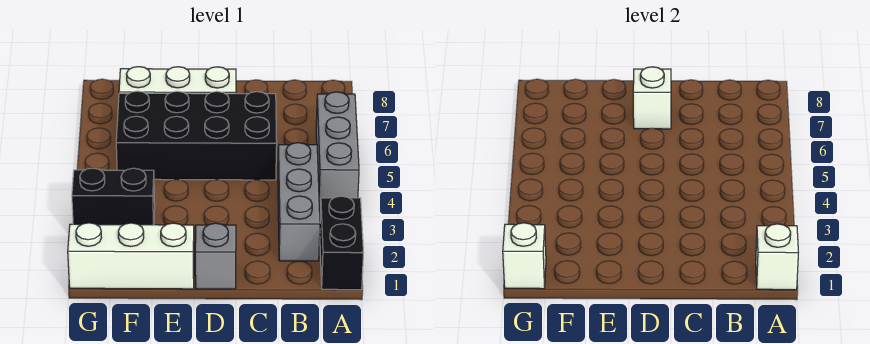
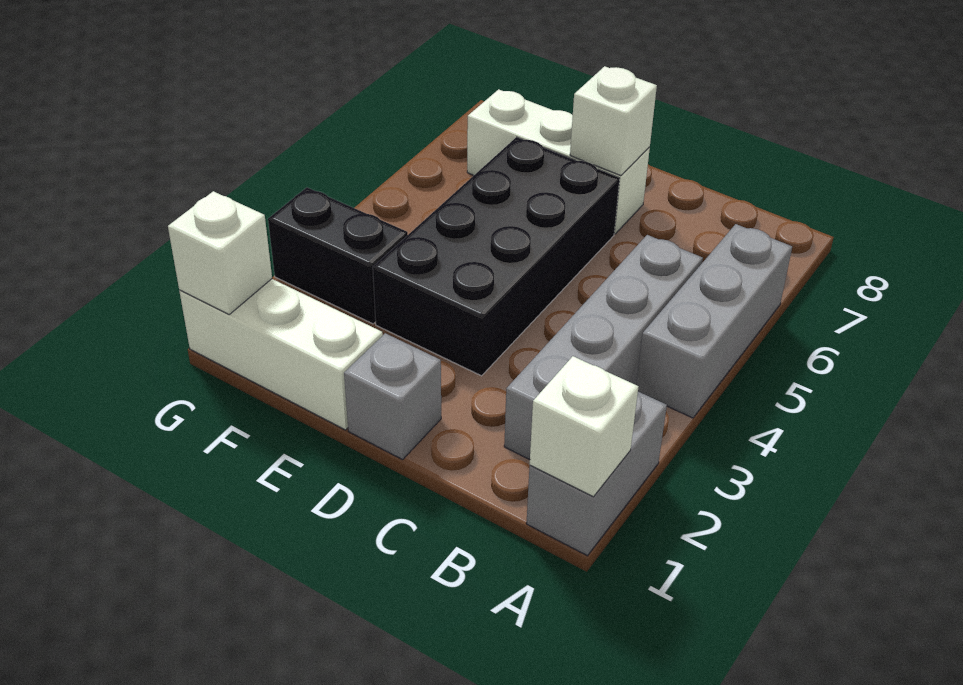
black brick A1:A2 level 1 -> grey brick A1:A2 level 1
grey brick B2:B4 level 1 -> grey brick B2:B5 level 1
black brick C5:F6 level 1 -> black brick D3:E6 level 1

